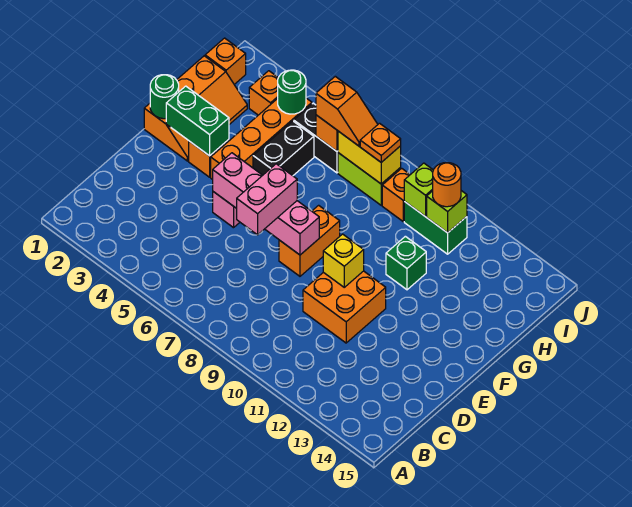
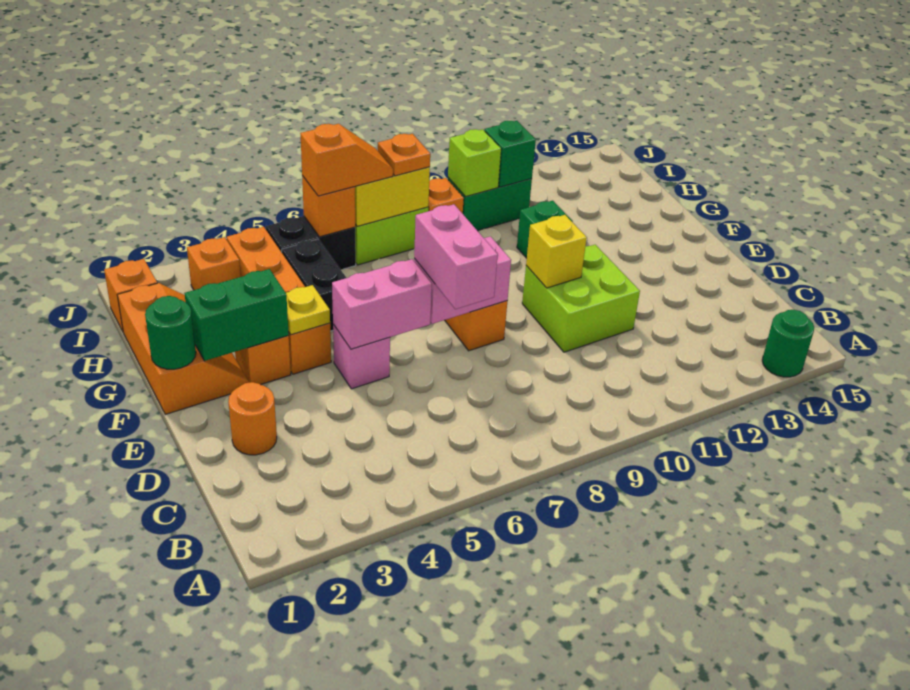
orange brick D10:E11 level 1 -> lime brick D10:E11 level 1
none -> yellow plate F4 level 2
green round brick I4 level 2 -> green round brick A14 level 1
lime brick I11 level 2 -> green brick I11 level 2
orange round brick I11 level 3 -> orange round brick D2 level 1

